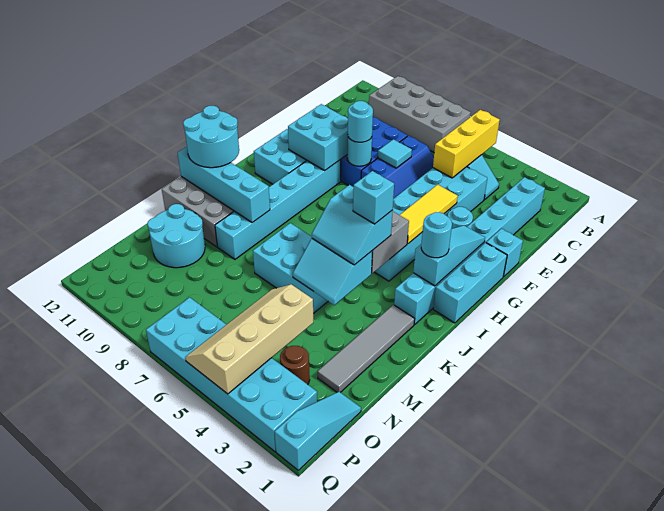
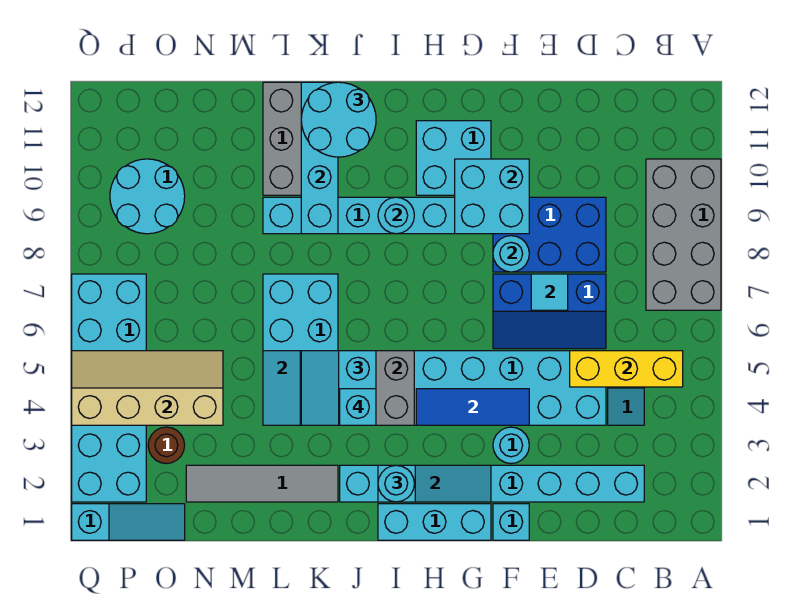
yellow tile F4:H4 level 2 -> blue tile F4:H4 level 2
cyan round brick F8 level 3 -> cyan round brick I9 level 2
cyan round brick M10:N11 level 1 -> cyan round brick O9:P10 level 1

